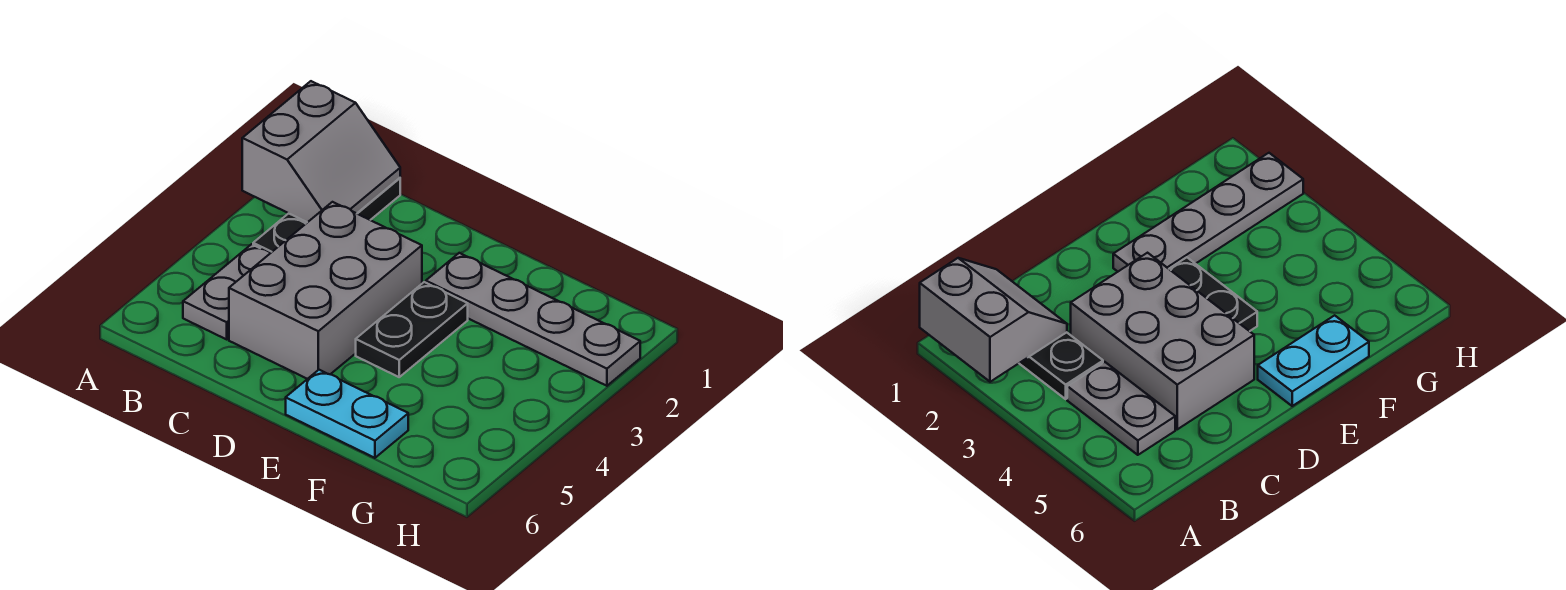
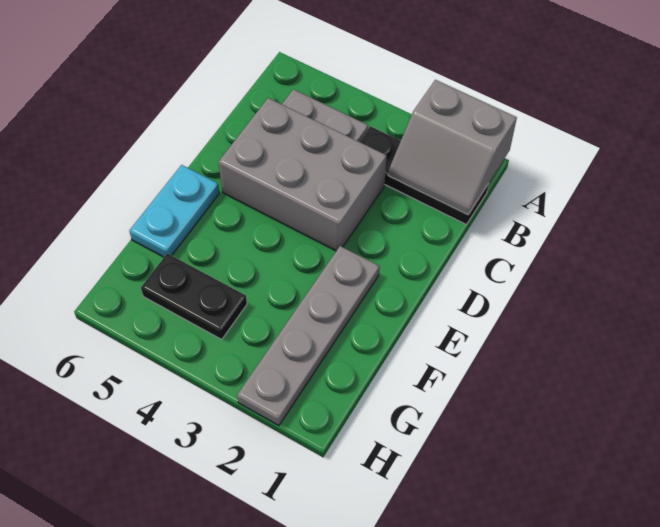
black plate E3:E4 level 1 -> black plate G4:G5 level 1

